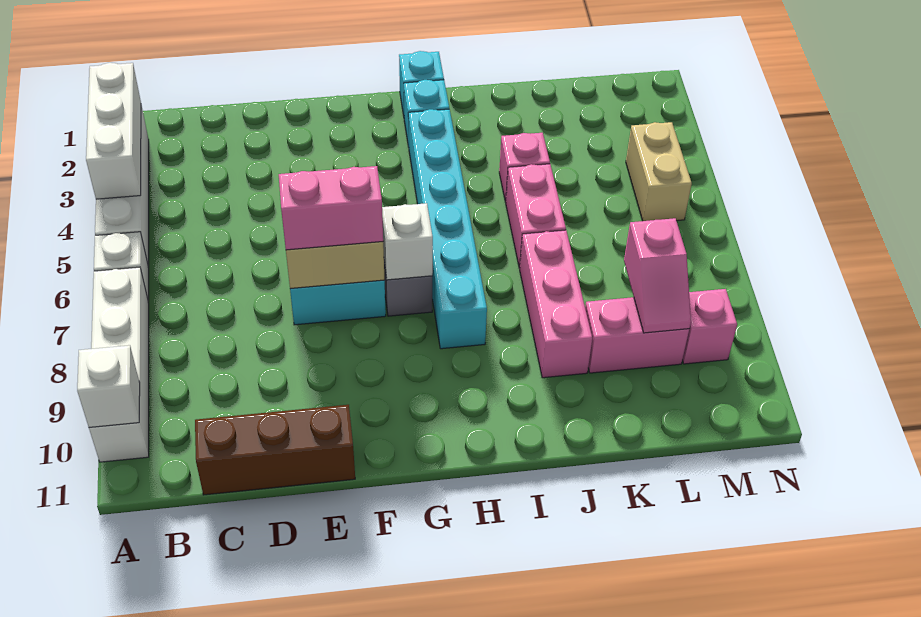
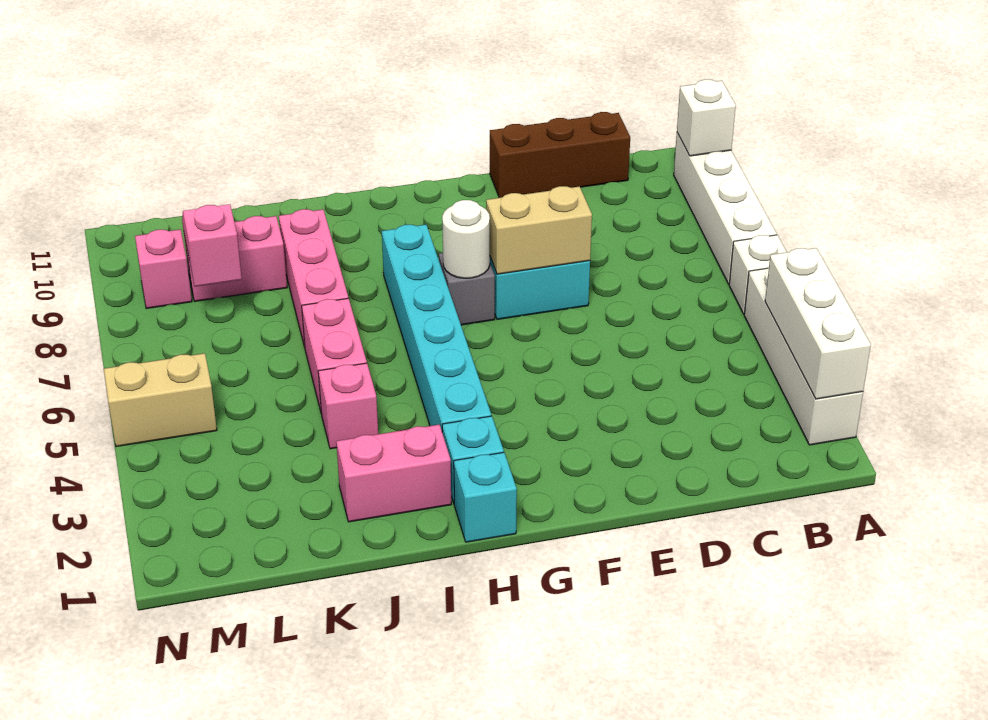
pink brick E7:F7 level 3 -> pink brick I2:J2 level 1
white brick G7 level 2 -> white round brick G7 level 2
tan brick M4:M5 level 1 -> tan brick M5:N5 level 1

